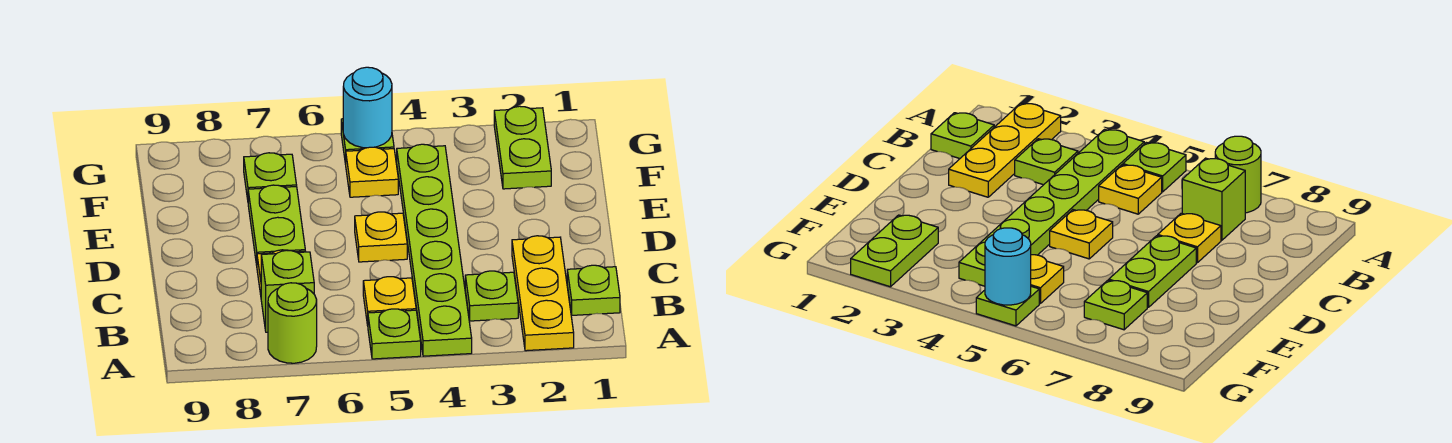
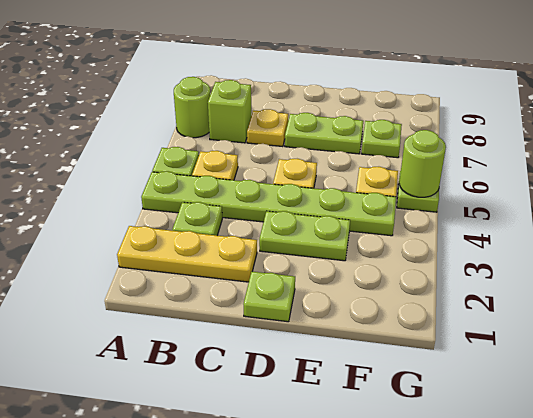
lime plate B1 level 1 -> lime plate D1 level 1
lime plate F2:G2 level 1 -> lime plate D3:E3 level 1
cyan round brick G5 level 2 -> lime round brick G5 level 2

